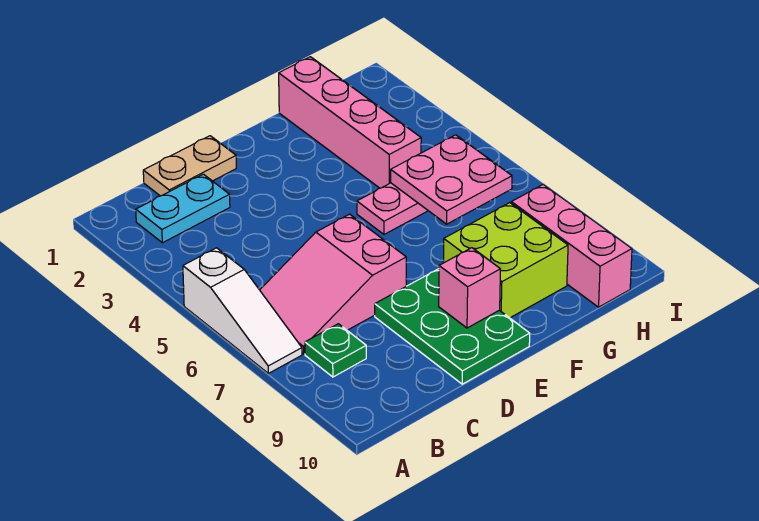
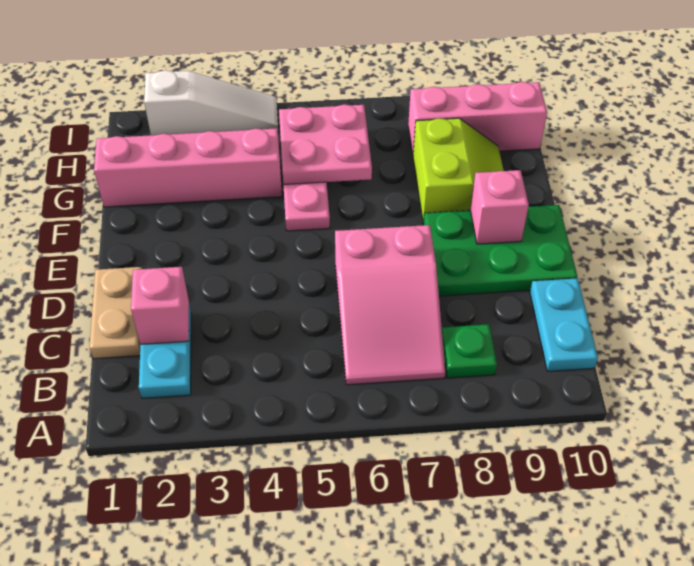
white slope A5:A7 level 1 top 5 -> white slope I2:I4 level 1 top 2
none -> cyan plate B10:C10 level 1
none -> pink brick C2 level 2
lime brick F8:G9 level 1 -> lime slope F8:G9 level 1 top 8

